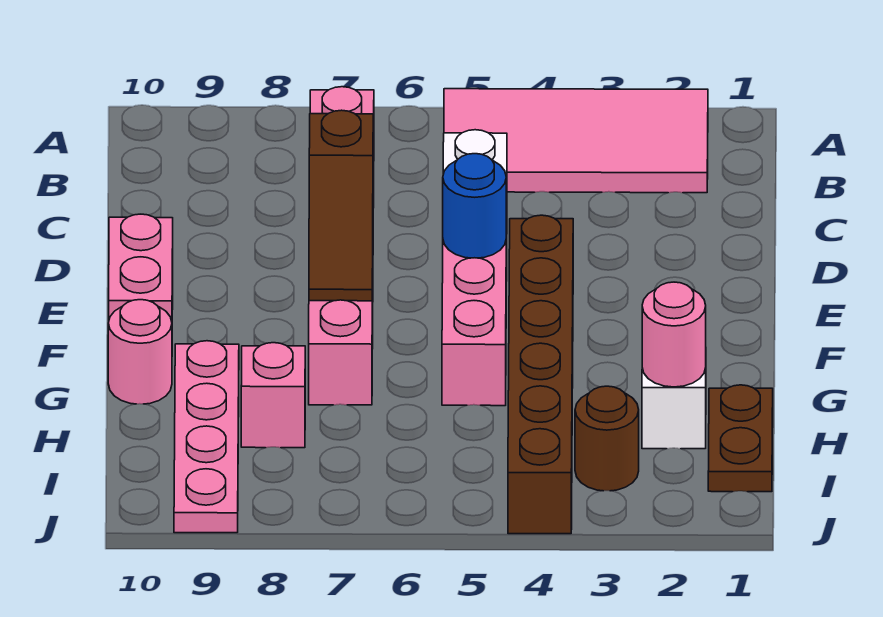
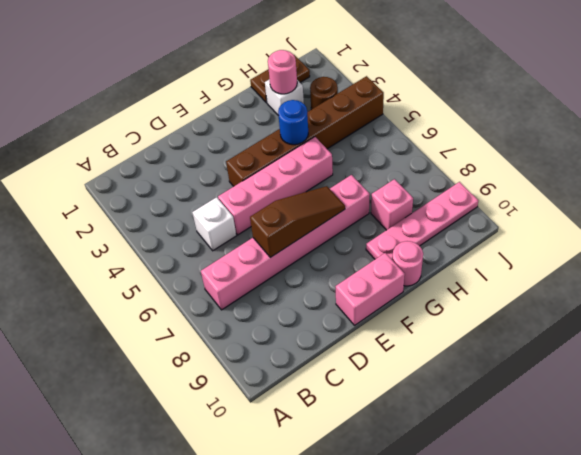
pink tile A2:B5 level 1 -> none
blue round brick E5 level 2 -> blue round brick G4 level 2

